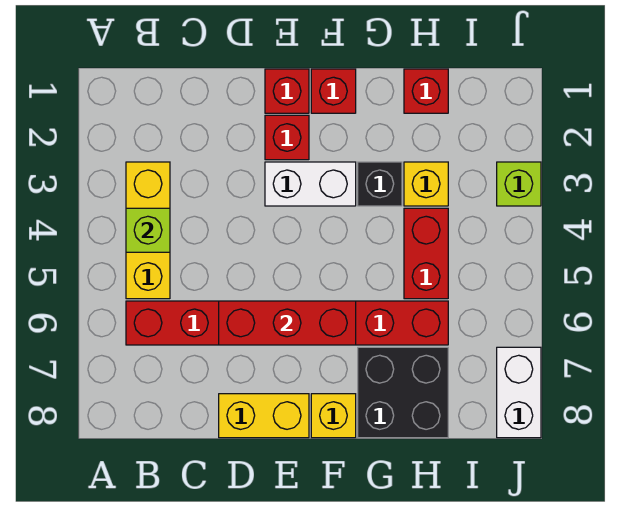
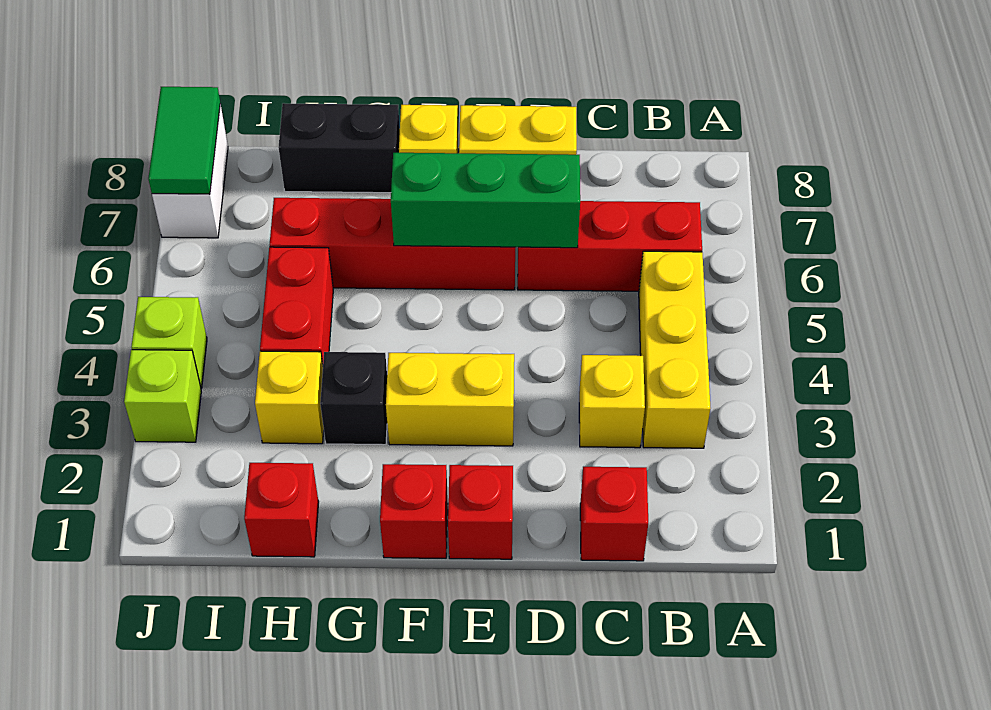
lime brick B4 level 2 -> lime brick J4 level 1
none -> yellow brick C3 level 1
red brick D6:F6 level 2 -> green brick D6:F6 level 2
red brick E2 level 1 -> red brick C1 level 1
white brick E3:F3 level 1 -> yellow brick E3:F3 level 1
black brick G7:H8 level 1 -> black brick G8:H8 level 1
none -> green tile J7:J8 level 2

